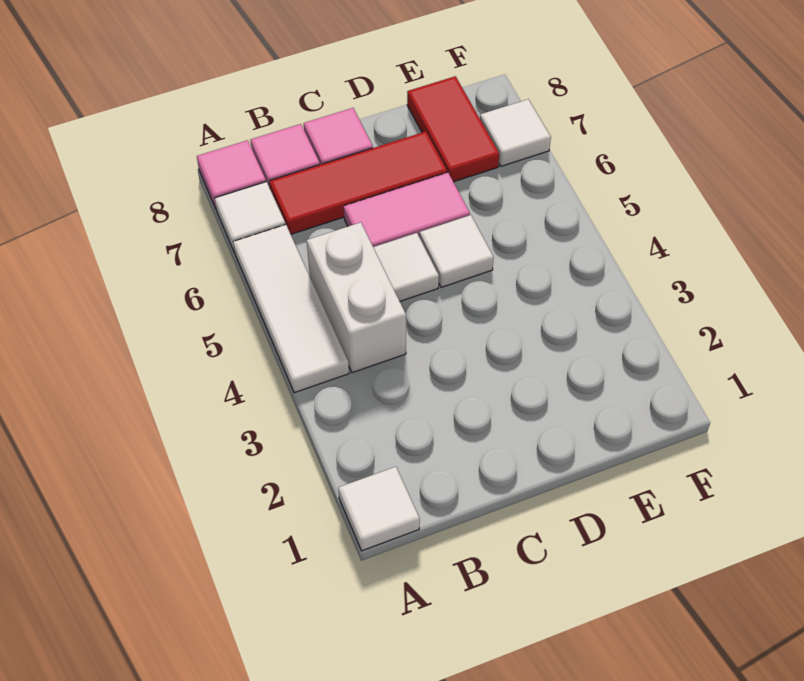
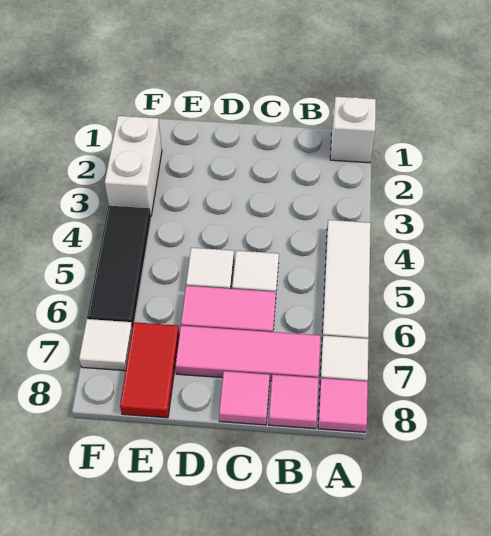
white tile A1 level 1 -> white brick A1 level 1
white brick B4:B5 level 1 -> white brick F2:F3 level 1
red tile B7:D7 level 1 -> pink tile B7:D7 level 1
none -> black tile F4:F6 level 1

